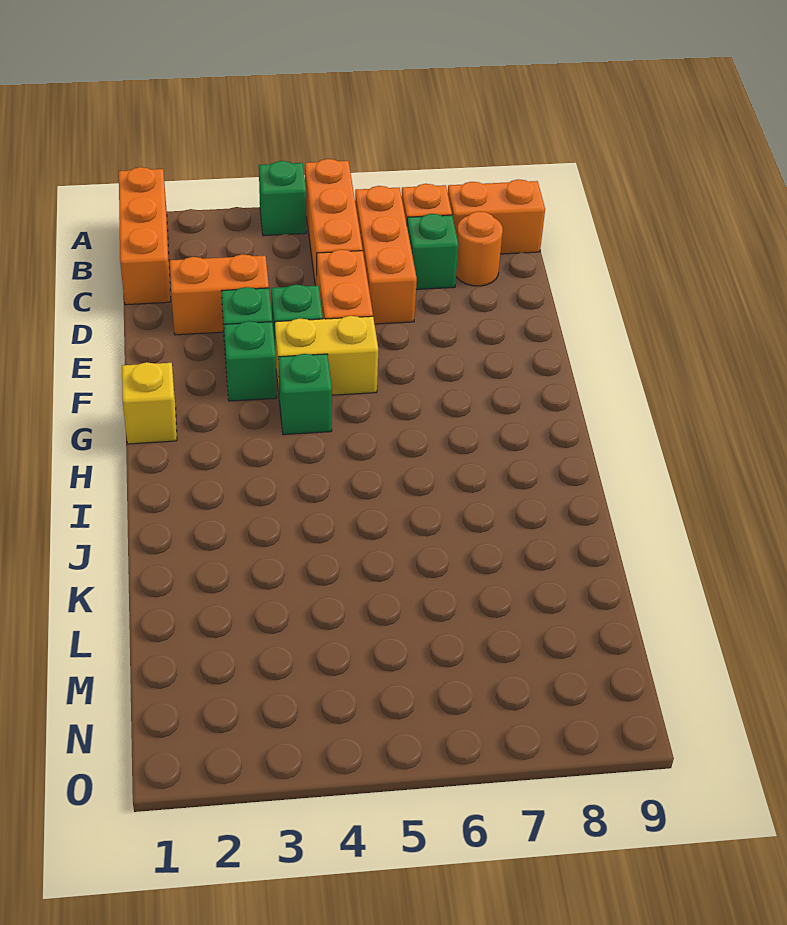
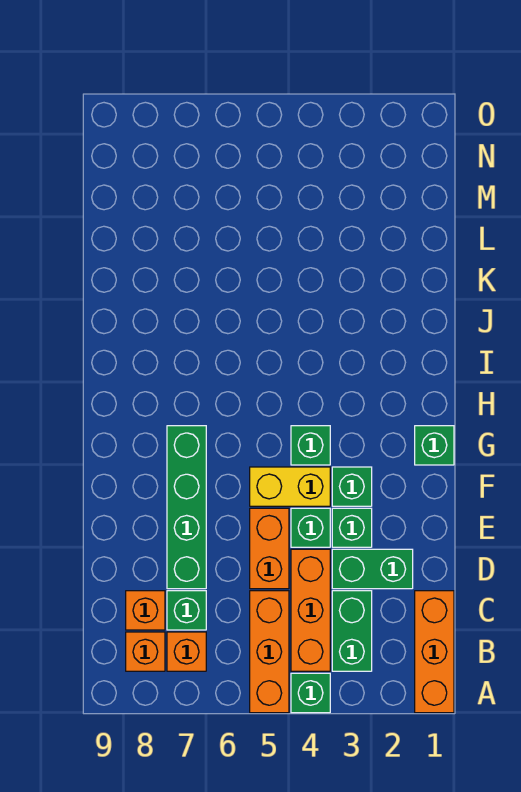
none -> green brick B3:C3 level 1
orange brick B6:D6 level 1 -> orange brick B4:D4 level 1
orange brick B8:B9 level 1 -> orange brick B8 level 1
orange round brick C8 level 1 -> orange brick C8 level 1
orange brick D2:D3 level 1 -> green brick D2:D3 level 1
none -> green brick D7:G7 level 1
yellow brick G1 level 1 -> green brick G1 level 1

